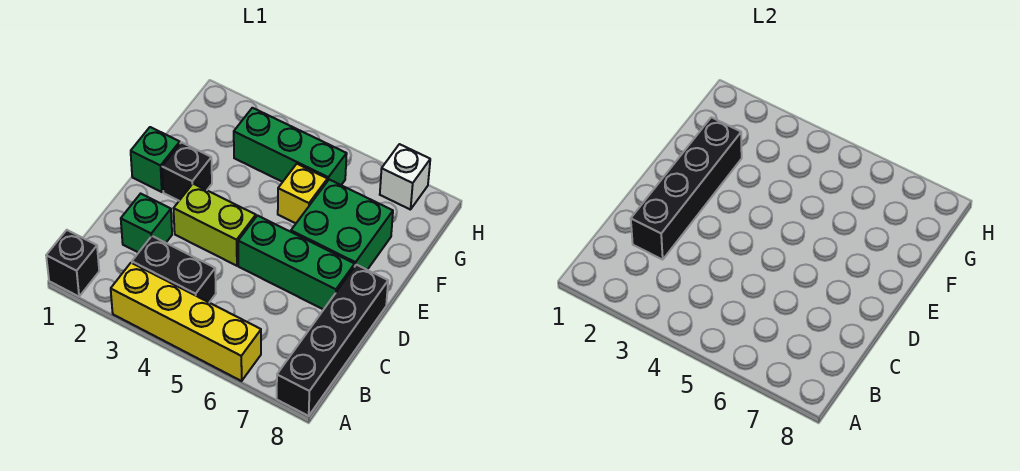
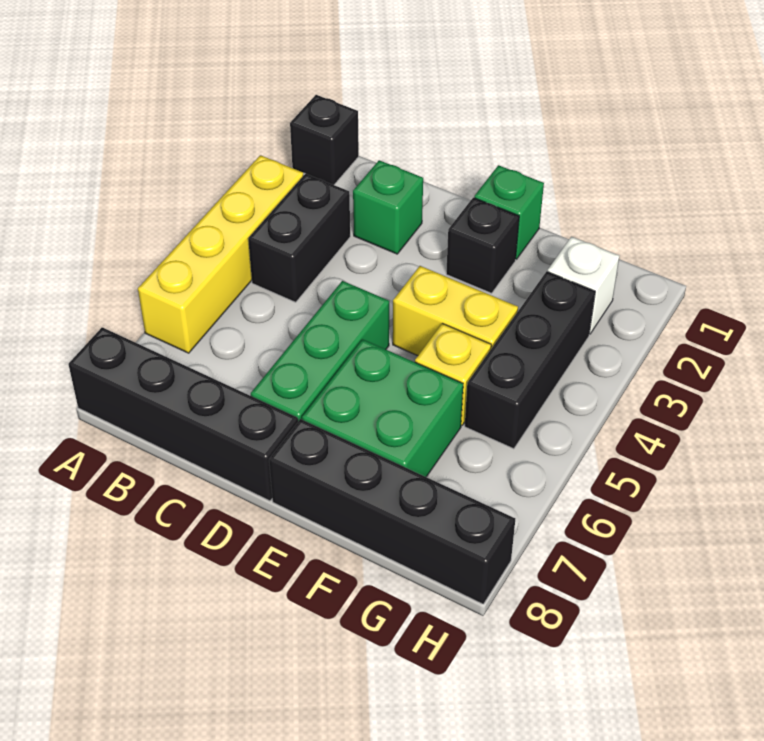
black brick C2:F2 level 2 -> black brick E8:H8 level 1
lime brick D3:D4 level 1 -> none
none -> yellow brick E4:F4 level 1
green brick G3:G5 level 1 -> black brick G3:G5 level 1
white brick H7 level 1 -> white brick G2 level 1

